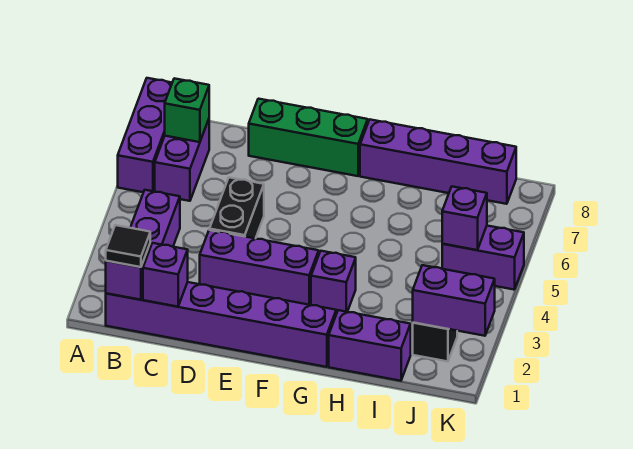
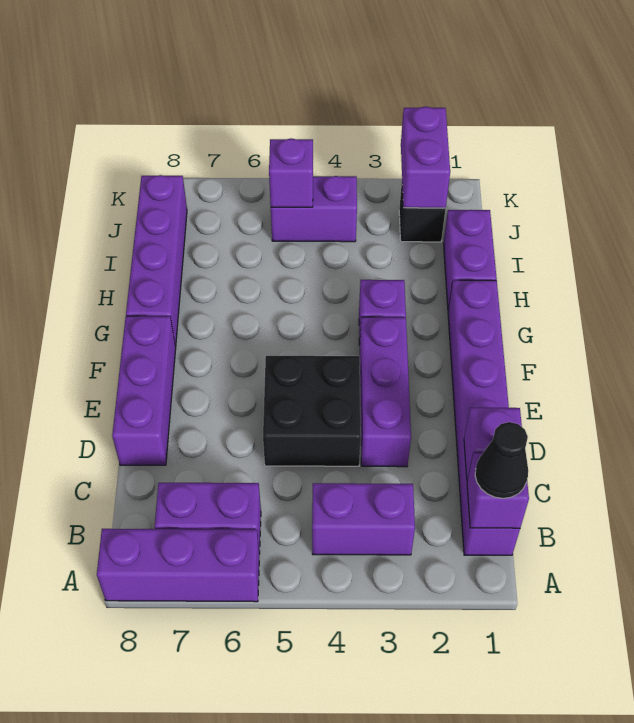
black tile B1 level 3 -> black cone B1 level 3
green brick B7 level 2 -> none
black brick D4:D5 level 1 -> black brick D4:E5 level 1
green brick D8:F8 level 1 -> purple brick D8:F8 level 1
purple brick J5:K5 level 1 -> purple brick J4:J5 level 1

